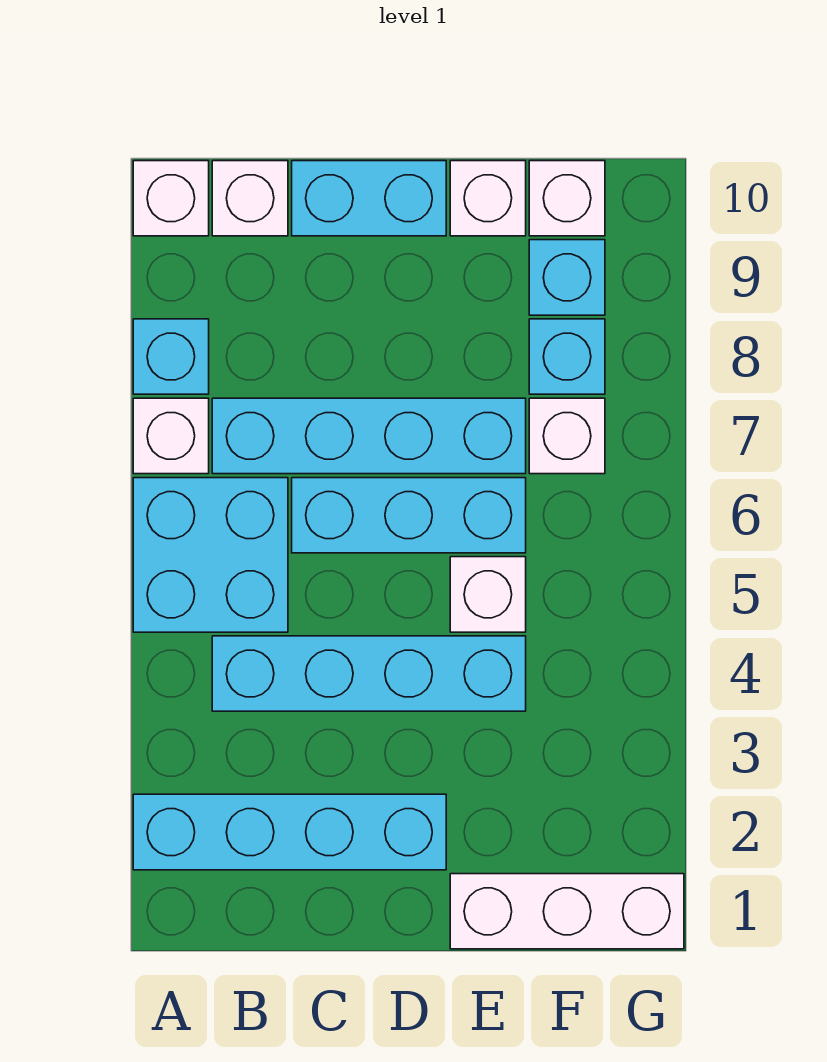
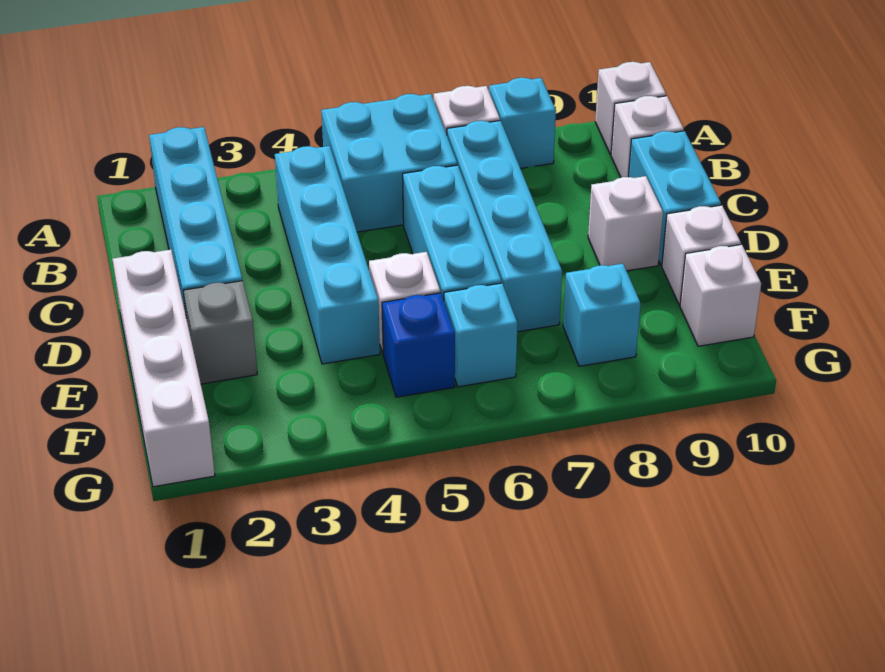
white brick E1:G1 level 1 -> white brick D1:G1 level 1
none -> grey brick E2 level 1
none -> blue brick F5 level 1
white brick F7 level 1 -> white brick D9 level 1
cyan brick F9 level 1 -> cyan brick F6 level 1

